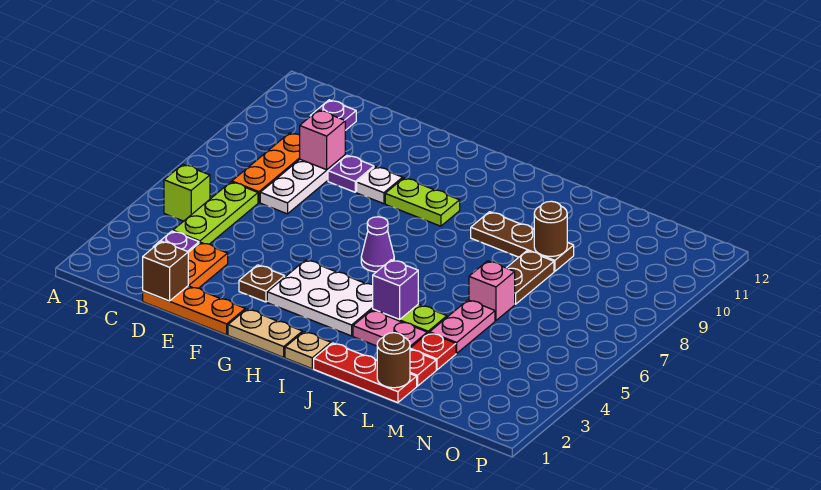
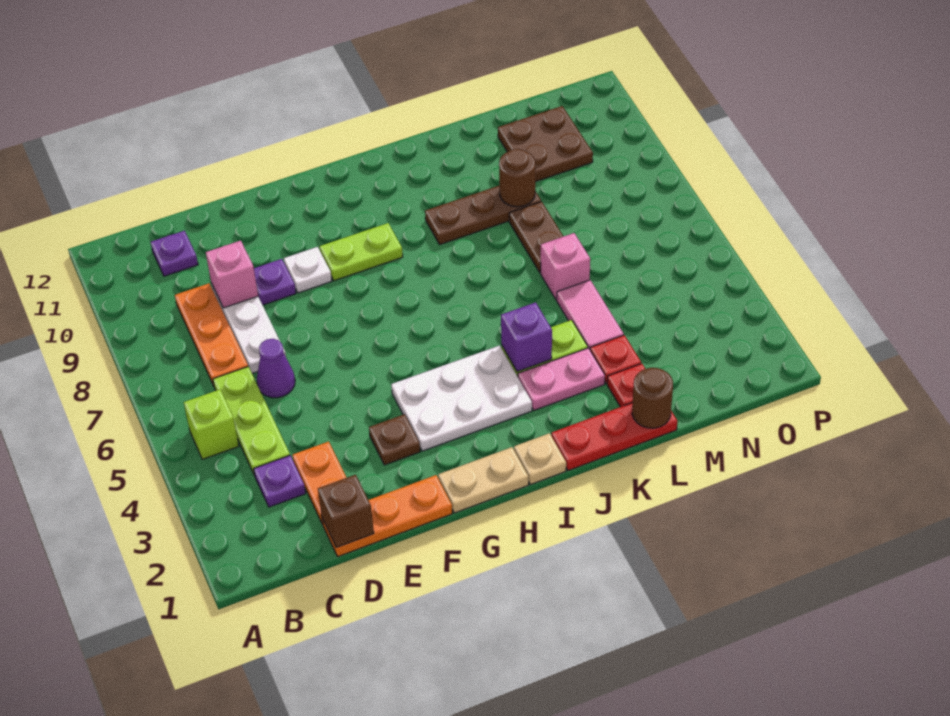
purple cone H6 level 1 -> purple cone D6 level 1
pink plate L4:L5 level 1 -> pink tile L4:L5 level 1
none -> brown plate M10:N11 level 1

